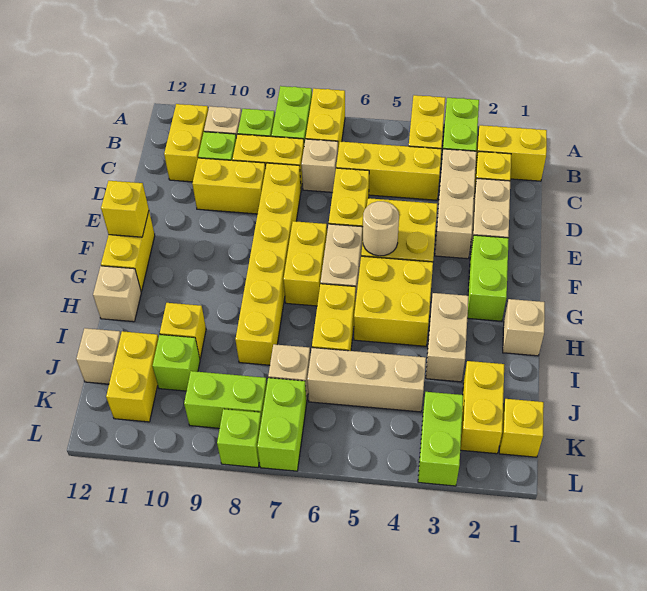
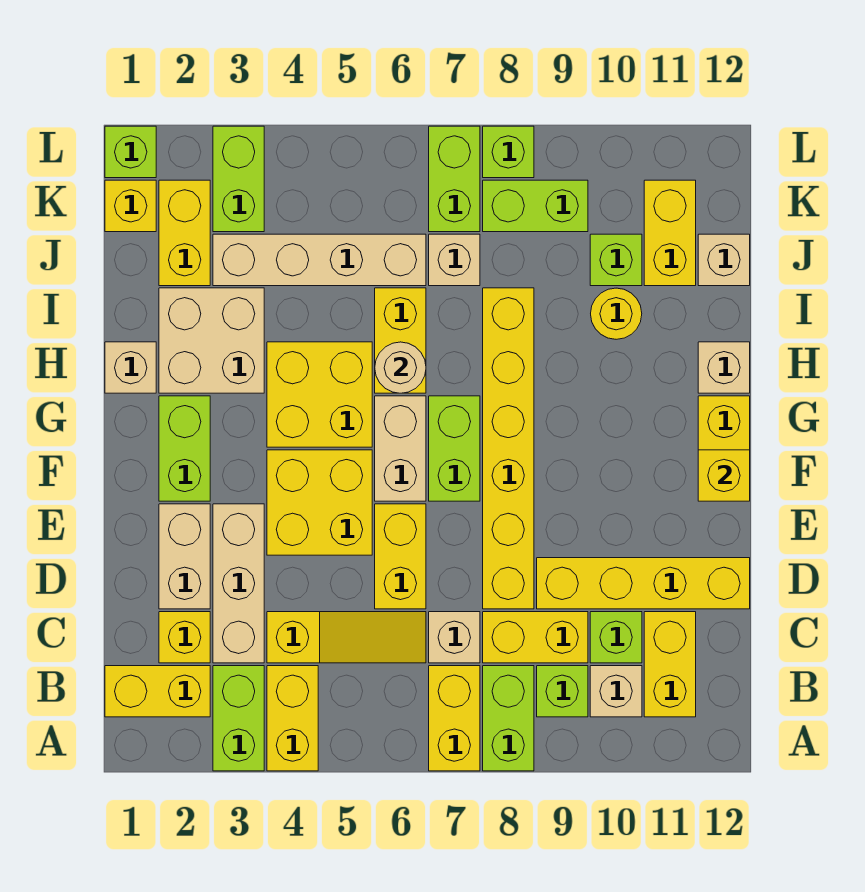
yellow brick C4:C6 level 1 -> yellow slope C4:C6 level 1 top 4
yellow brick D9:D10 level 1 -> yellow brick D9:D12 level 1
tan round brick F5 level 2 -> tan round brick H6 level 2
yellow brick F7:G7 level 1 -> lime brick F7:G7 level 1
tan brick H3:I3 level 1 -> tan brick H2:I3 level 1
yellow brick I10 level 1 -> yellow round brick I10 level 1
tan brick J4:J6 level 1 -> tan brick J3:J6 level 1
none -> lime brick L1 level 1

